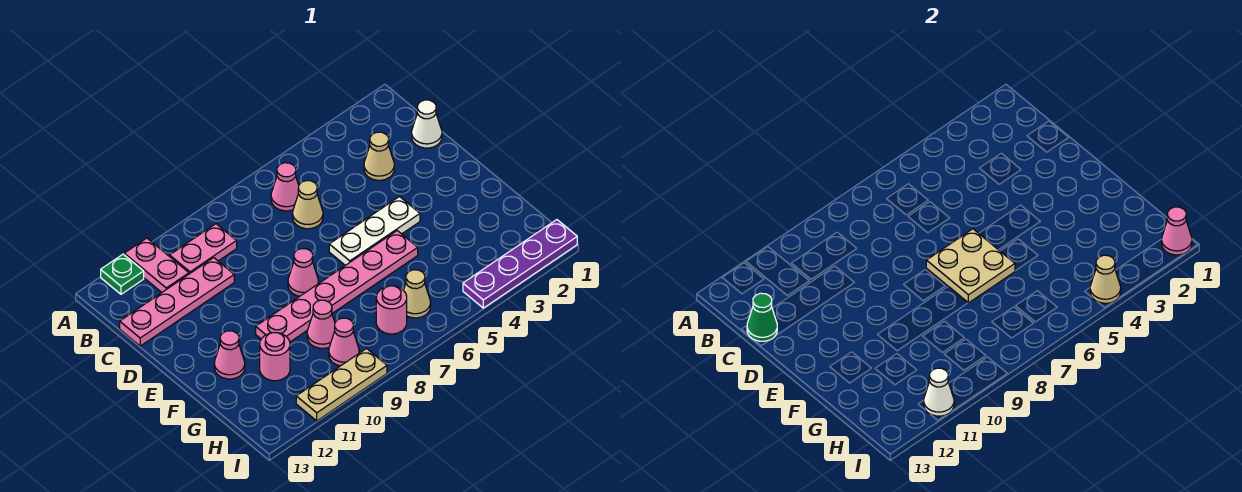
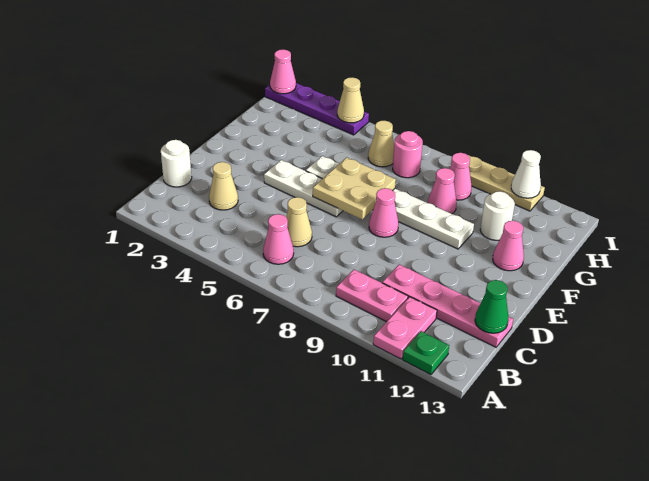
white cone C1 level 1 -> white round brick C1 level 1
pink plate F5:F10 level 1 -> white plate F5:F10 level 1
pink round brick G11 level 1 -> white round brick G11 level 1

